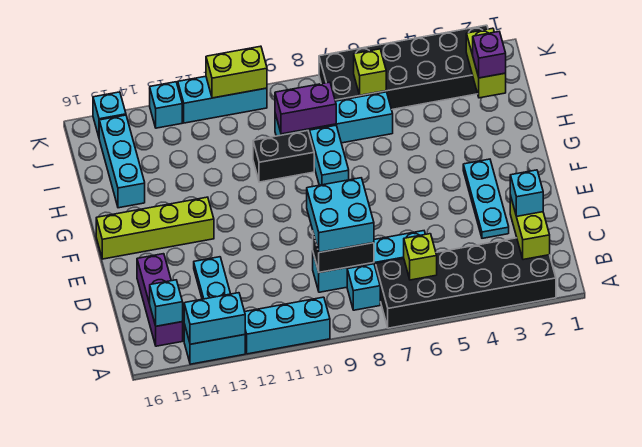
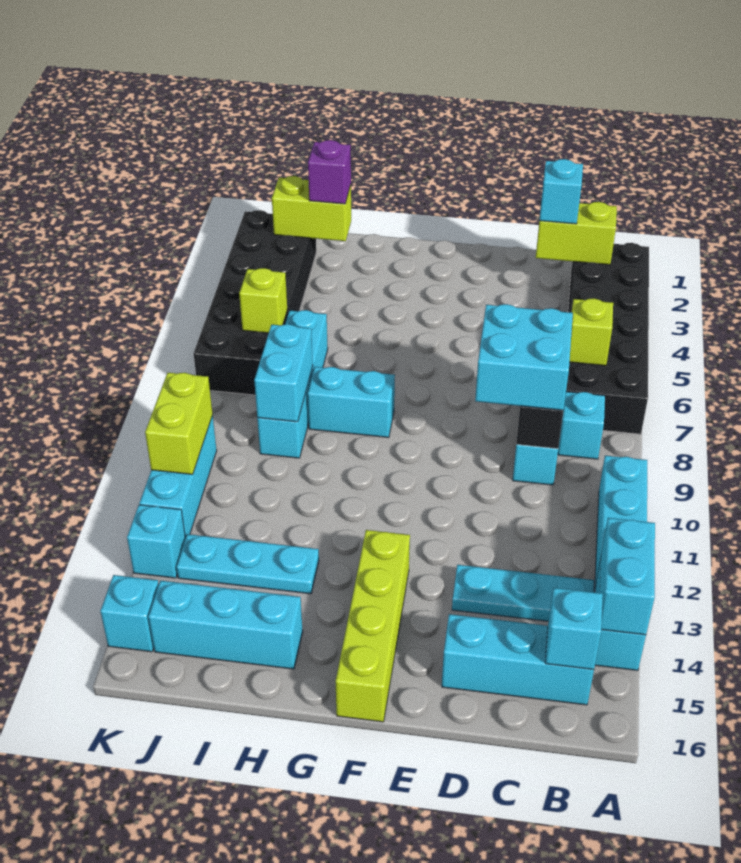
purple brick B15:D15 level 1 -> cyan brick B15:D15 level 1
cyan plate D3:F3 level 1 -> cyan plate H13:J13 level 1
black brick H9:H10 level 1 -> none
purple brick I8:I9 level 2 -> cyan brick I8:I9 level 2

